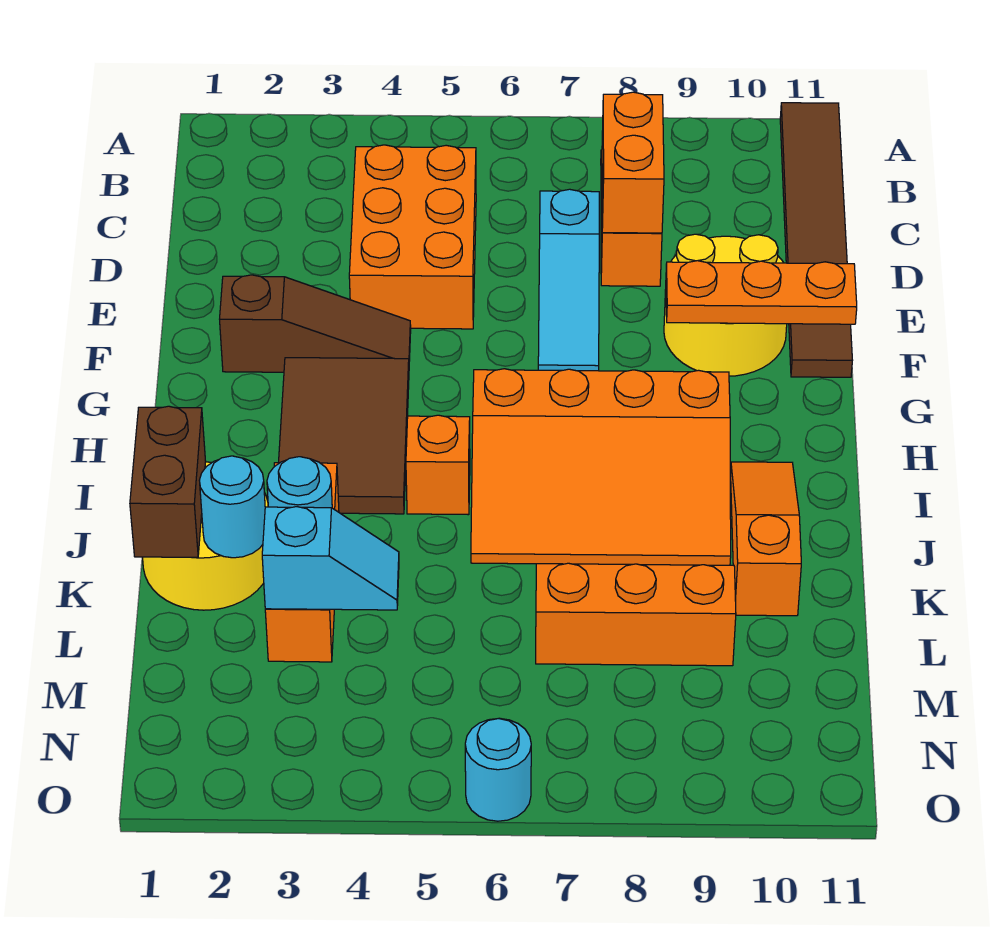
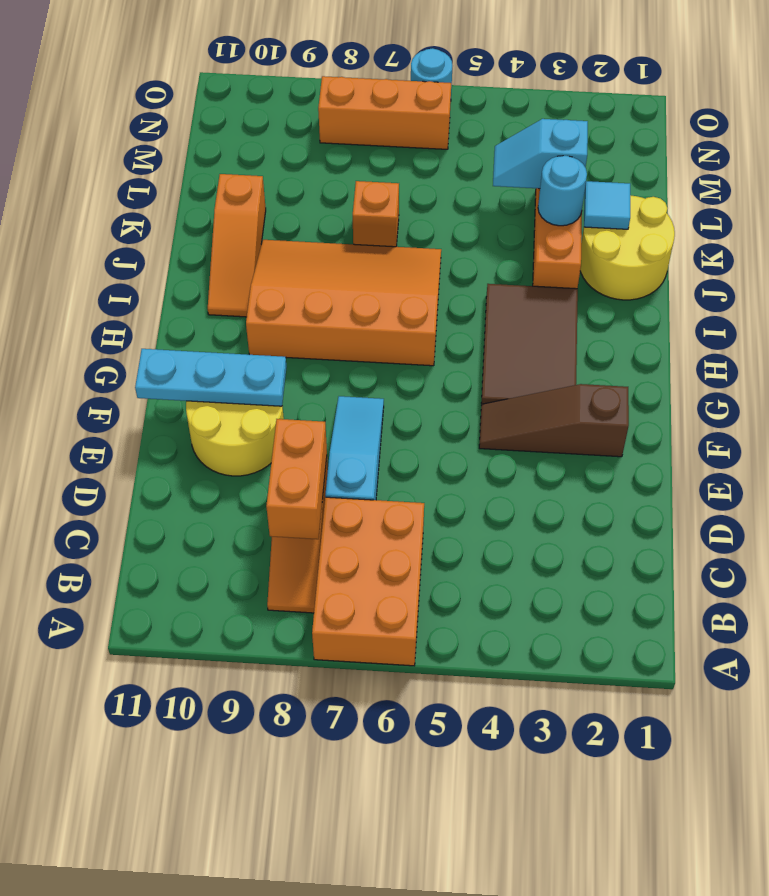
brown tile A11:F11 level 1 -> none
orange brick C4:E5 level 1 -> orange brick A6:C7 level 1
orange plate F9:F11 level 2 -> cyan plate F9:F11 level 2
orange brick I5 level 1 -> orange brick K7 level 1
brown brick J1:K1 level 2 -> none
cyan round brick K2 level 2 -> cyan tile K2 level 2
orange brick L7:L9 level 1 -> orange brick N6:N8 level 1

